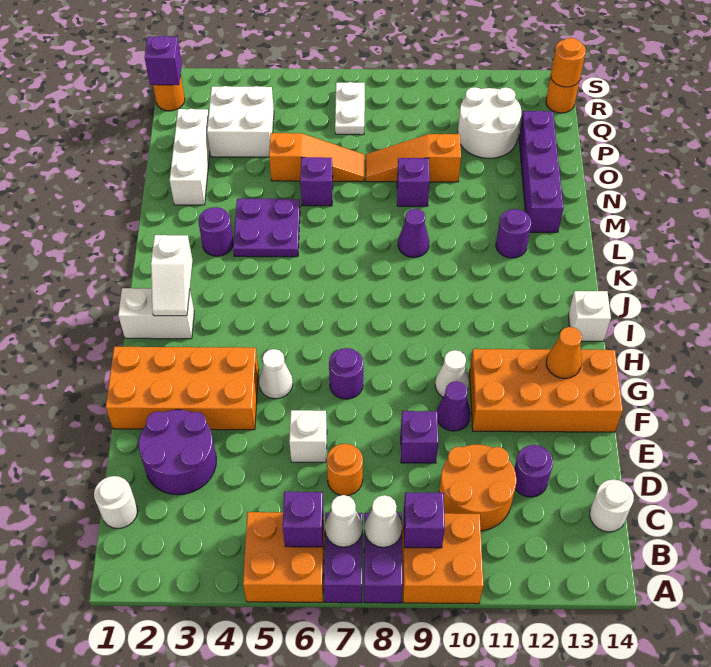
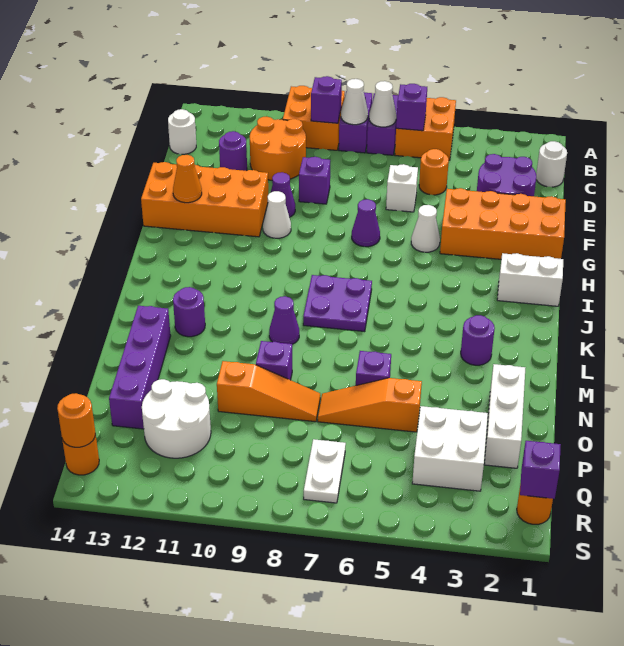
orange round brick D7 level 1 -> orange round brick D5 level 1
purple round brick G7 level 1 -> purple cone G7 level 1
white slope I2:J2 level 2 top J -> none
white brick I14 level 1 -> none
purple plate L4:M5 level 1 -> purple plate J7:K8 level 1

